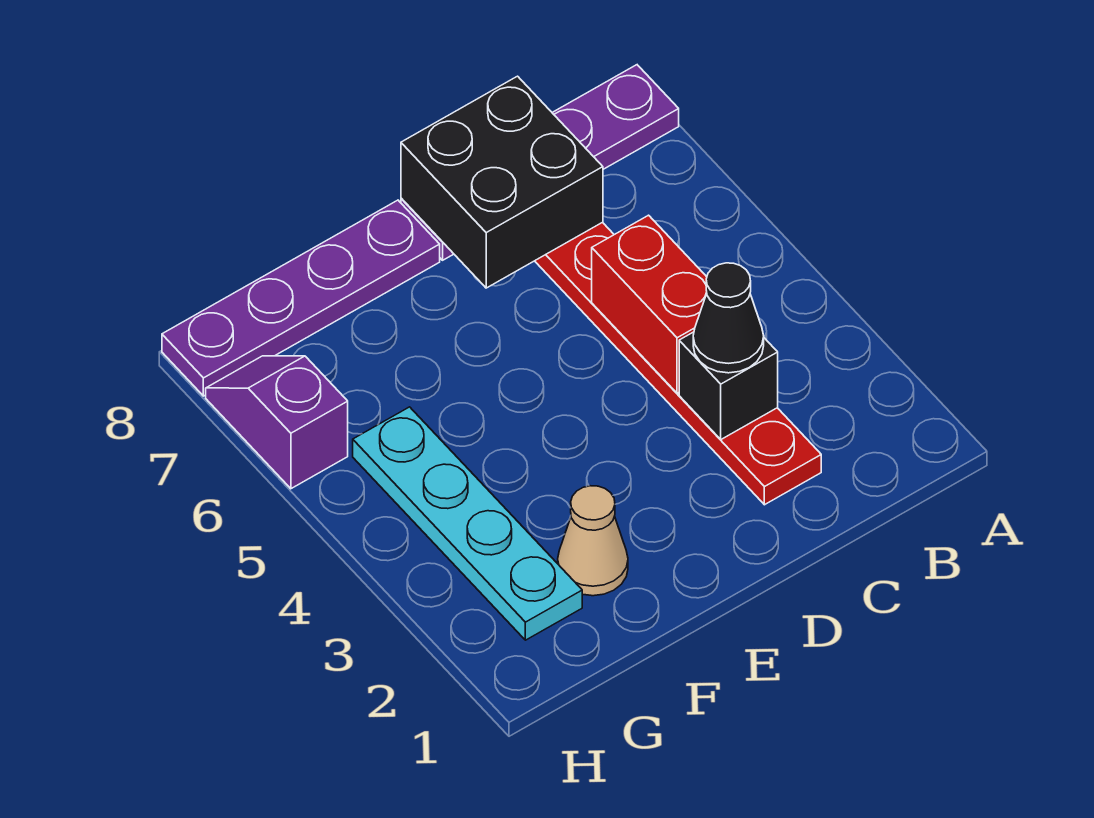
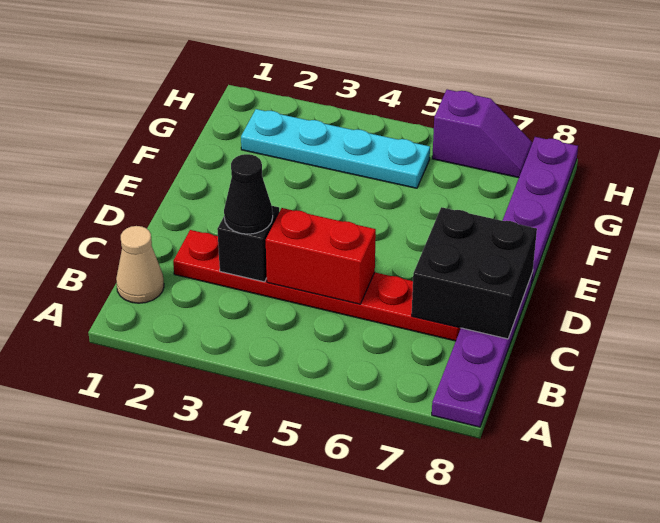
tan cone F2 level 1 -> tan cone B1 level 1

